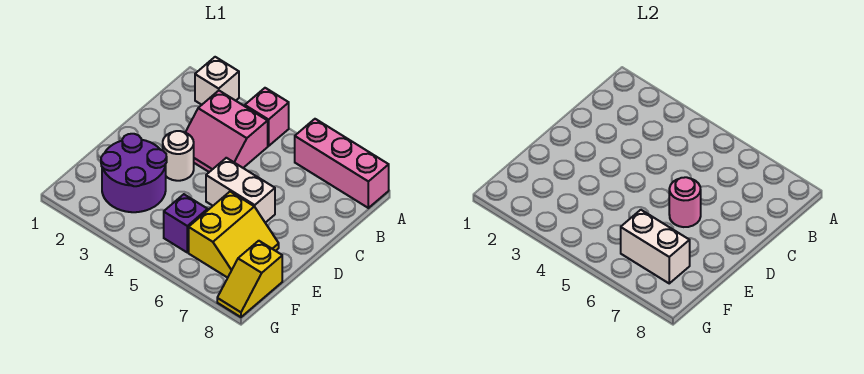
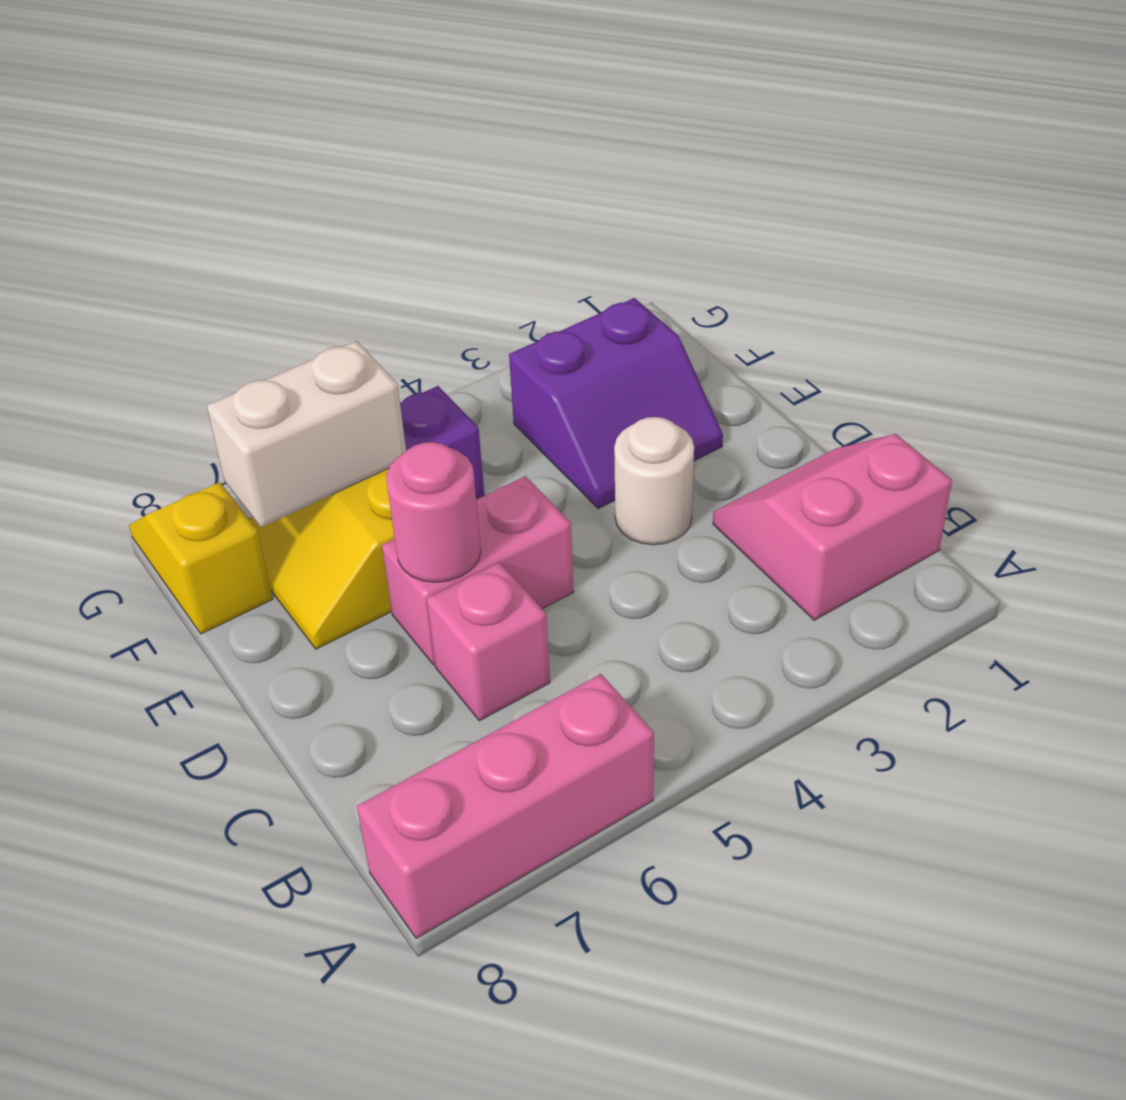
white brick A2 level 1 -> none
pink brick A4 level 1 -> pink brick C6 level 1
pink slope B3:C4 level 1 top B -> pink slope B1:C2 level 1 top B
white brick D5:D6 level 1 -> pink brick D5:D6 level 1
purple round brick E2:F3 level 1 -> purple slope E2:F3 level 1 top F

